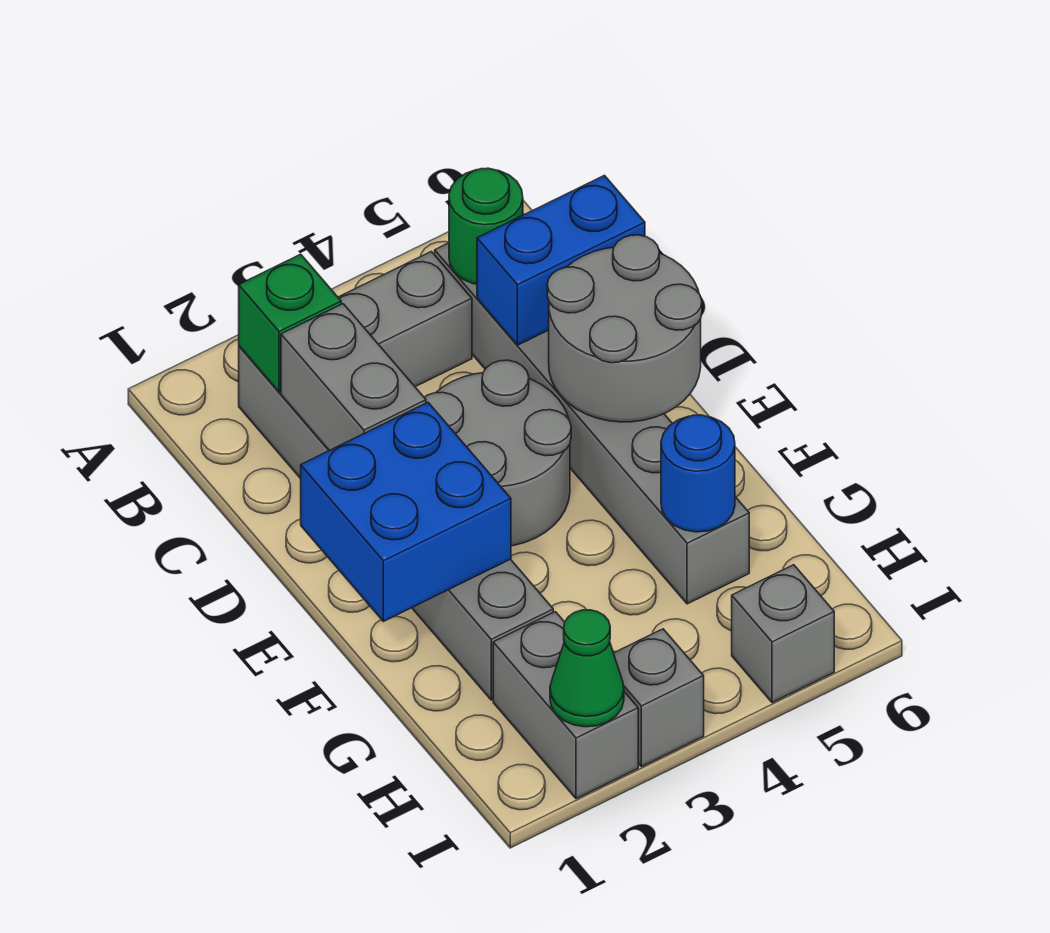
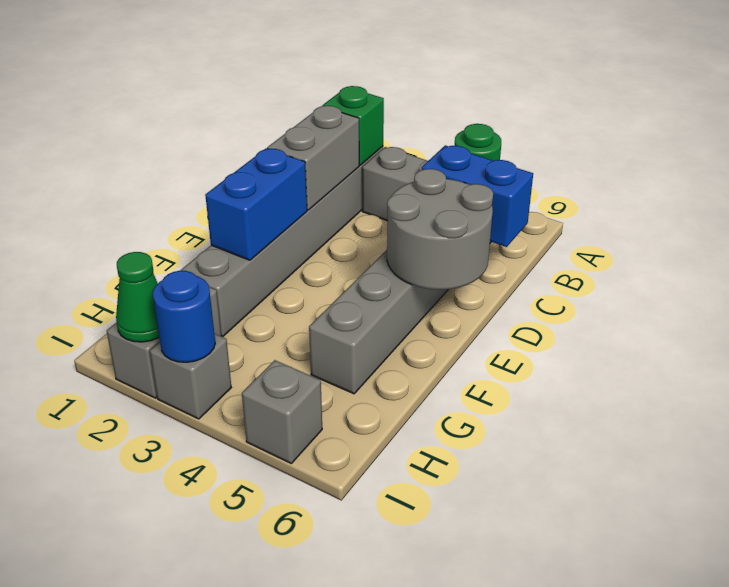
grey round brick D3:E4 level 1 -> none
blue brick E1:F2 level 2 -> blue brick E2:F2 level 2
blue round brick G5 level 2 -> blue round brick I3 level 2

